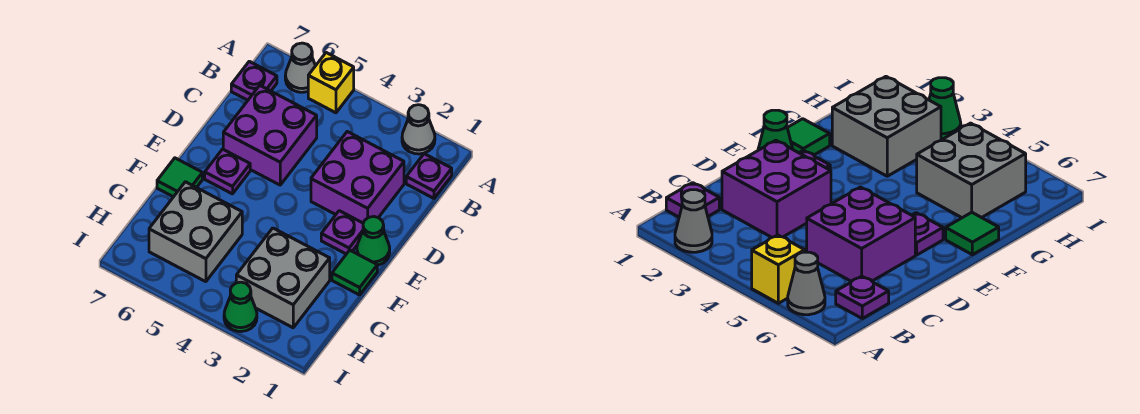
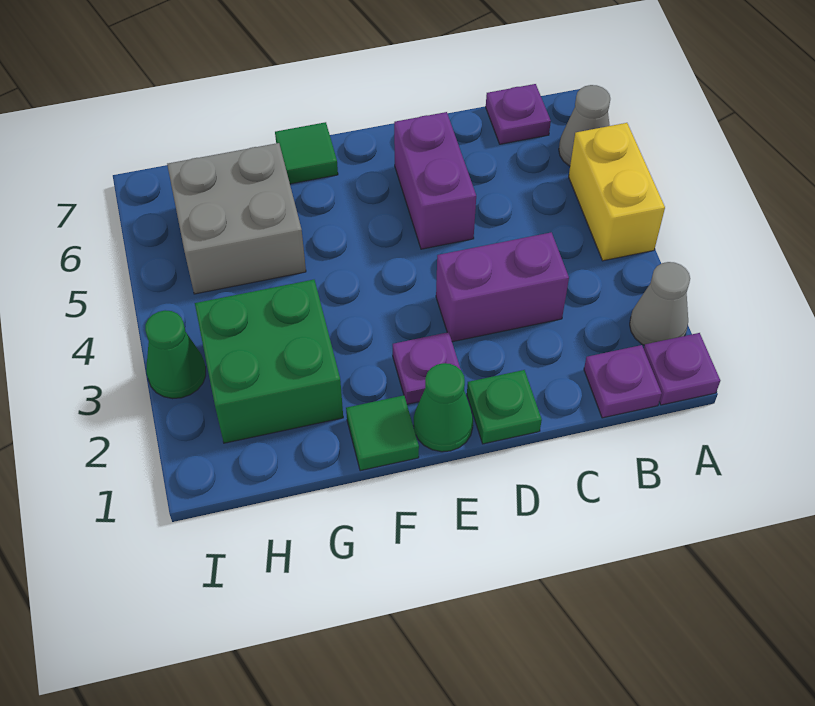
yellow brick A5 level 1 -> yellow brick A4:A5 level 1
purple brick C2:D3 level 1 -> purple brick C3:D3 level 1
purple brick C5:D6 level 1 -> purple brick D5:D6 level 1
none -> green plate D1 level 1
purple plate E6 level 1 -> purple plate A1 level 1
grey brick G2:H3 level 1 -> green brick G2:H3 level 1

